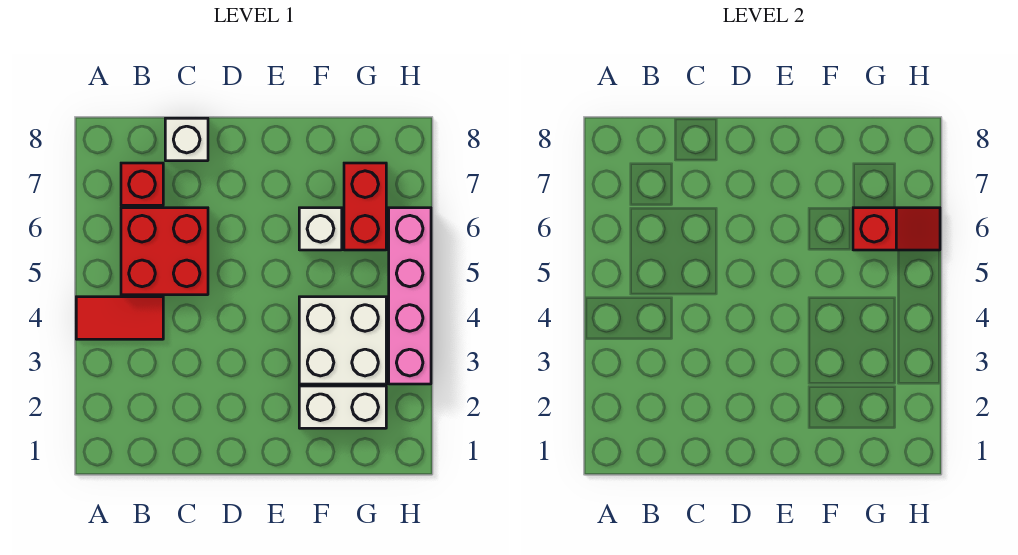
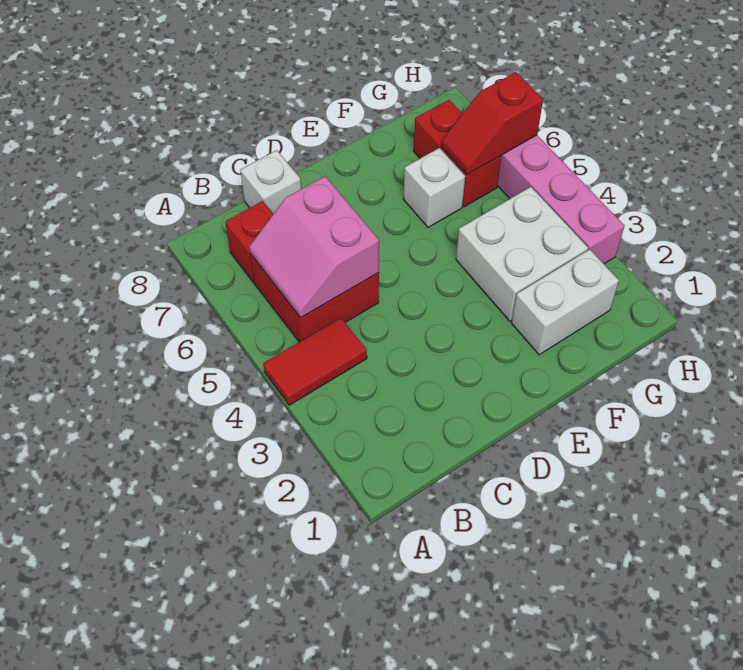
none -> pink slope B5:C6 level 2 top C
red slope G6:H6 level 2 top G -> red slope G6:H6 level 2 top H

